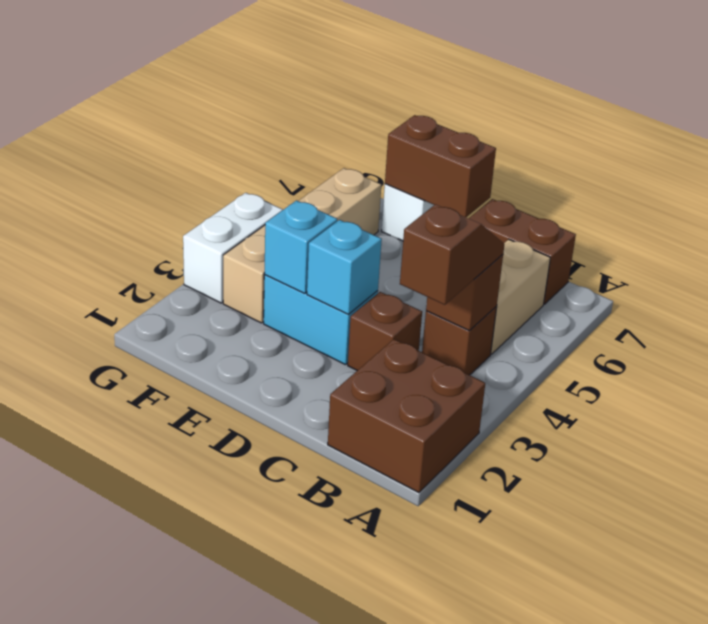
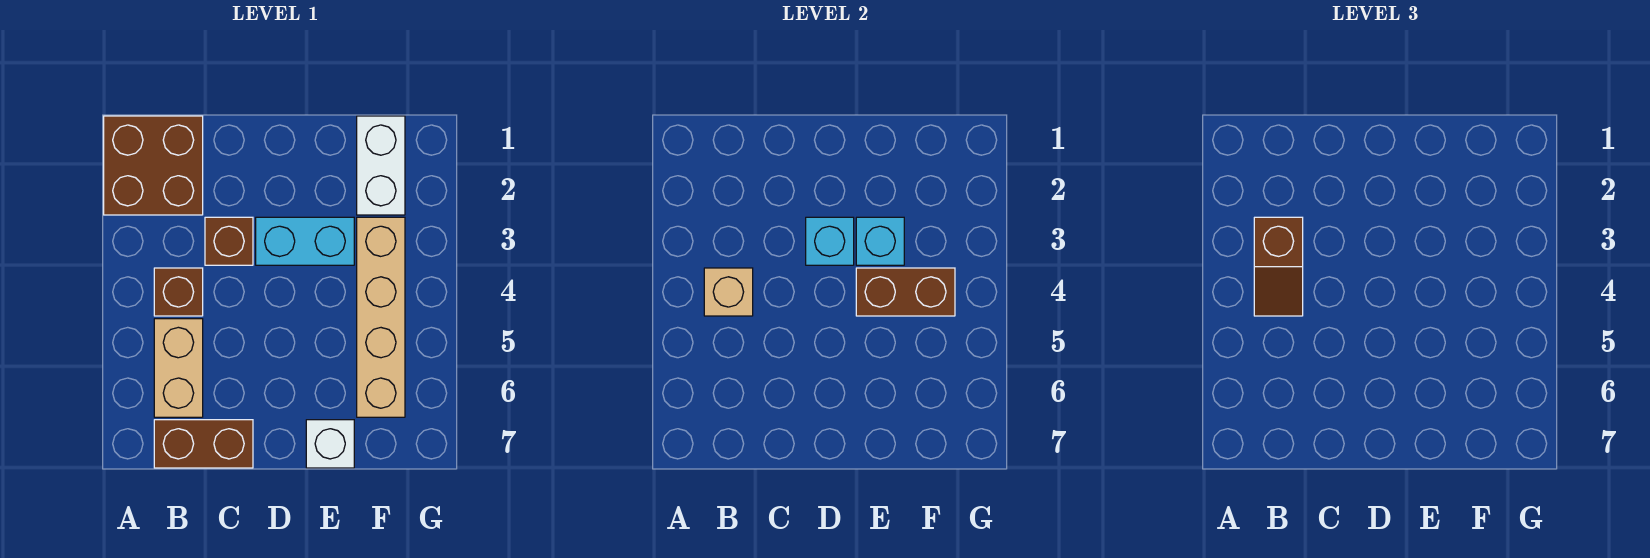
brown brick B4 level 2 -> tan brick B4 level 2
brown brick D7:E7 level 2 -> brown brick E4:F4 level 2
white brick G3:G4 level 1 -> white brick F1:F2 level 1

